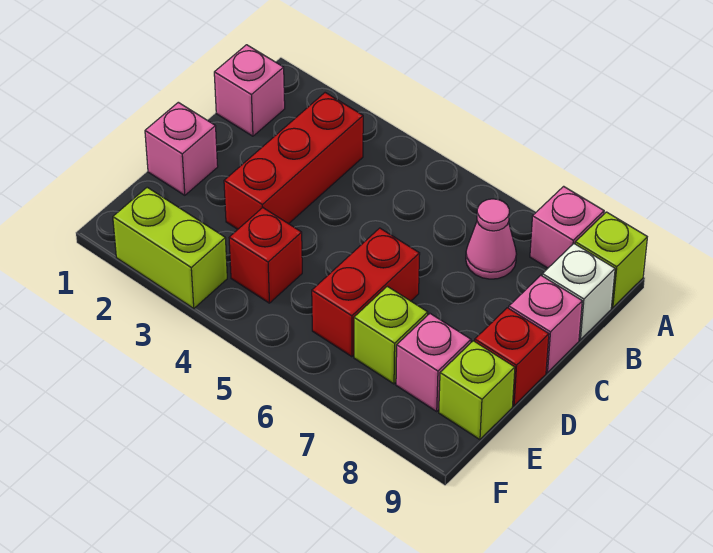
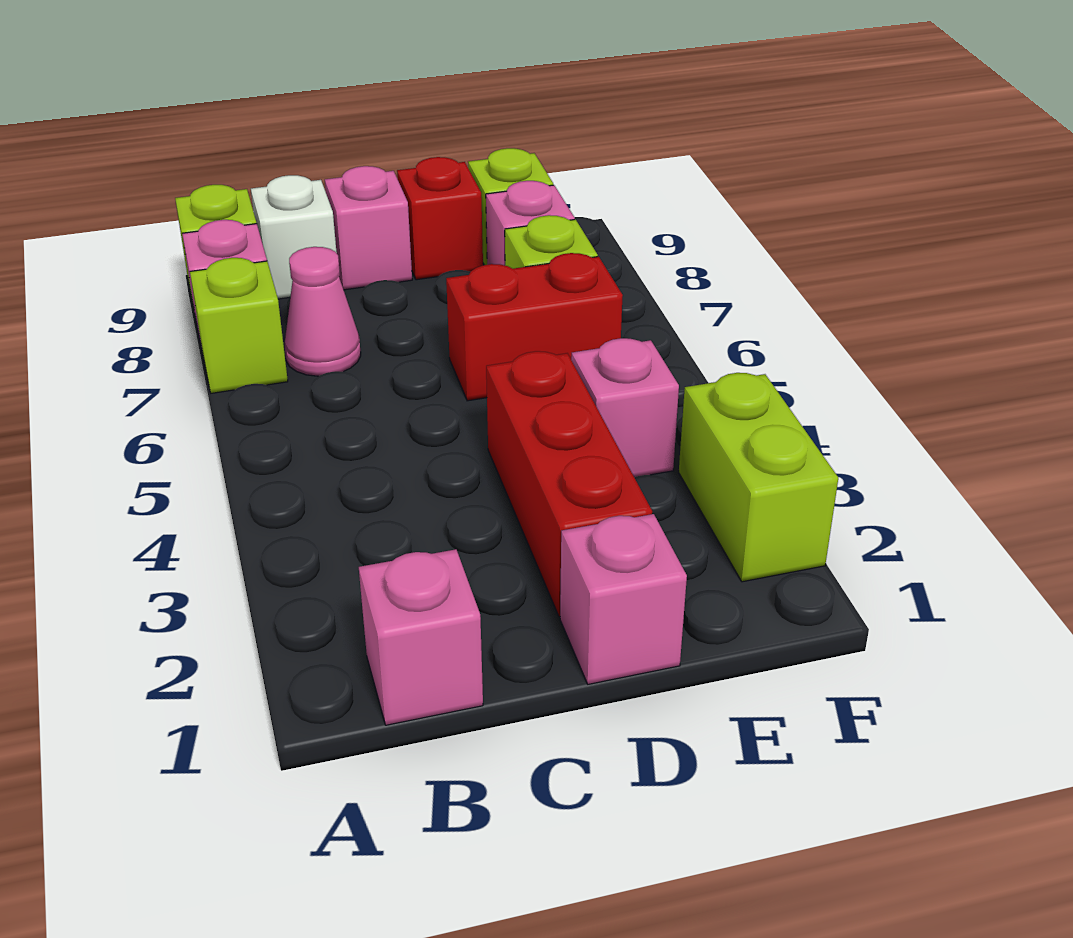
none -> lime brick A7 level 1
red brick B3:D3 level 1 -> red brick D2:D4 level 1
red brick E4 level 1 -> pink brick E4 level 1

